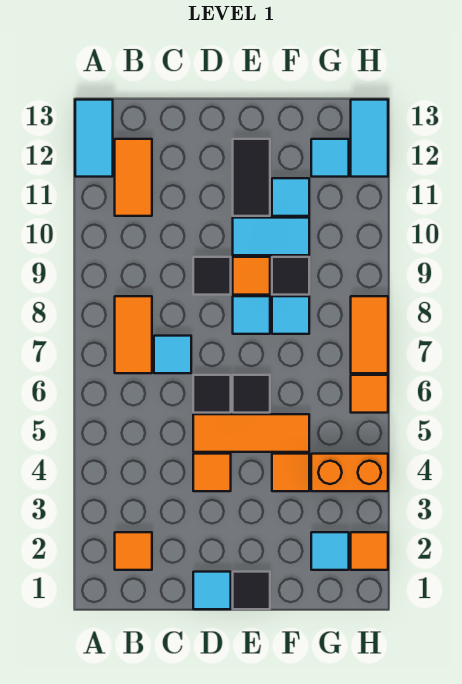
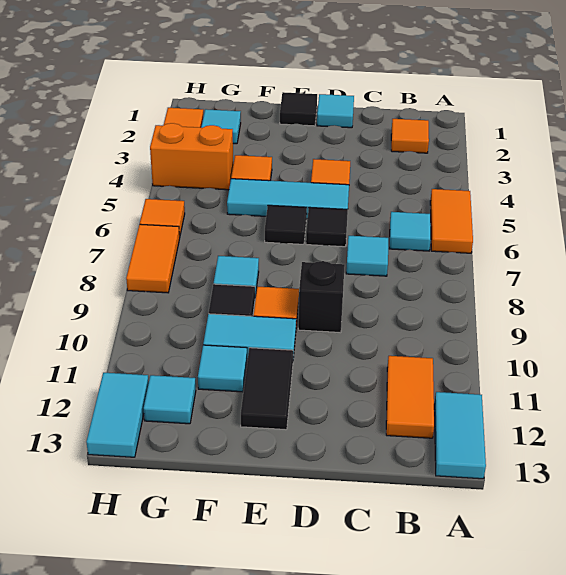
orange tile B7:B8 level 1 -> orange tile A5:A6 level 1
orange tile D5:F5 level 1 -> cyan tile D5:F5 level 1
black tile D9 level 1 -> black brick D9 level 1
cyan tile E8 level 1 -> cyan tile B6 level 1

